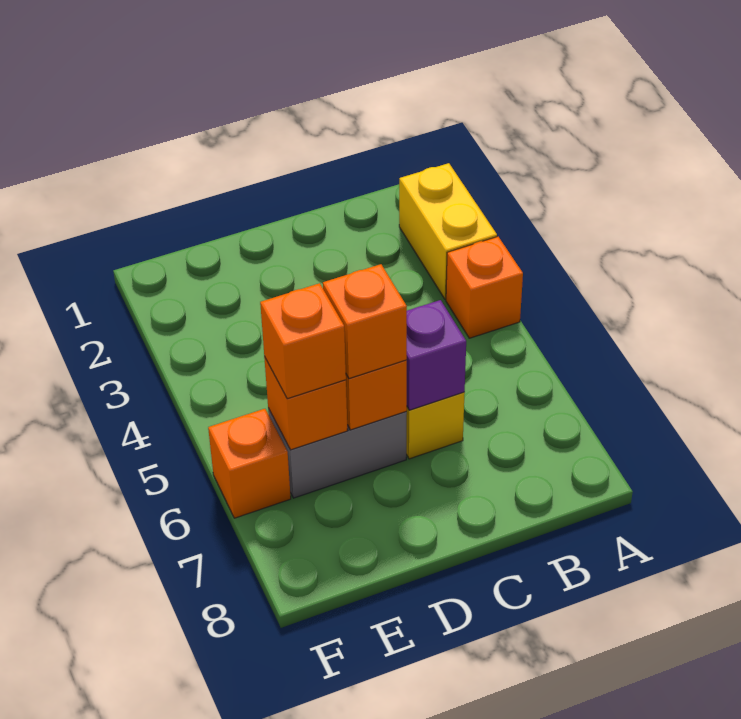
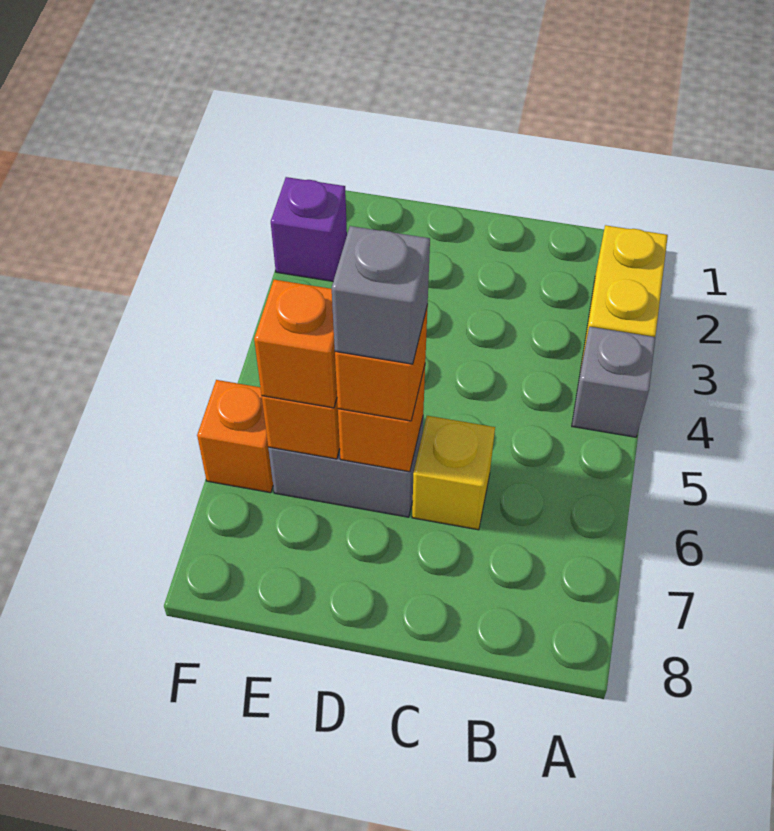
orange brick A4 level 1 -> grey brick A4 level 1
purple brick C6 level 2 -> purple brick F2 level 1
none -> grey brick D6 level 4

